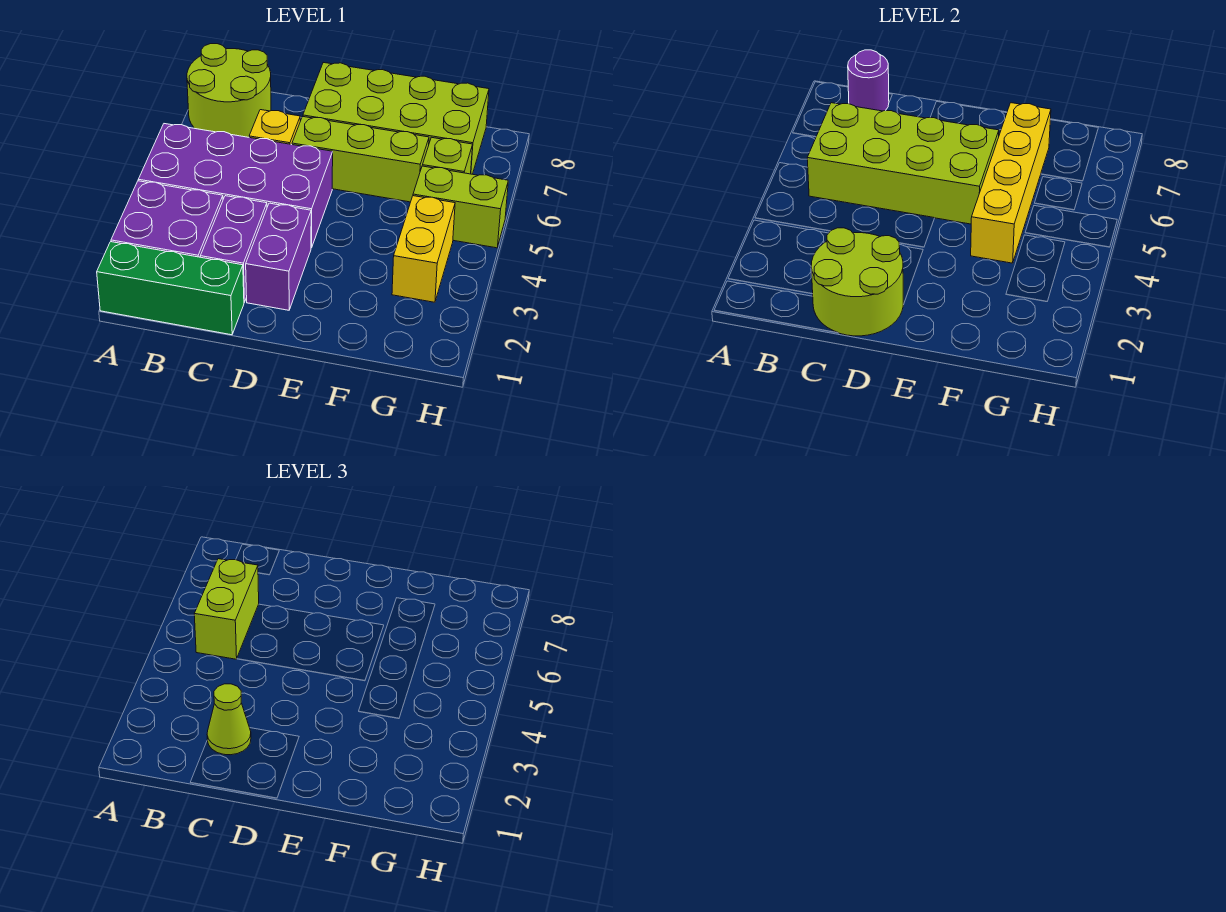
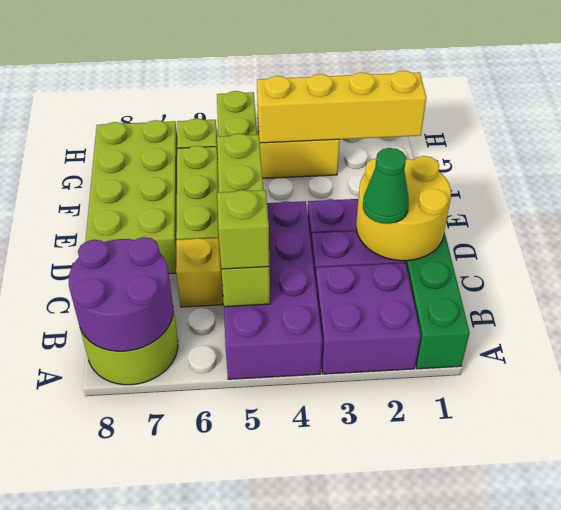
lime brick B5:E6 level 2 -> lime brick B5:E5 level 2
lime brick B5:B6 level 3 -> lime brick B5 level 3
purple round brick B8 level 2 -> purple round brick A7:B8 level 2
lime round brick C1:D2 level 2 -> yellow round brick C1:D2 level 2
lime cone C2 level 3 -> green cone C2 level 3
yellow brick F4:F7 level 2 -> yellow brick G1:G4 level 2

